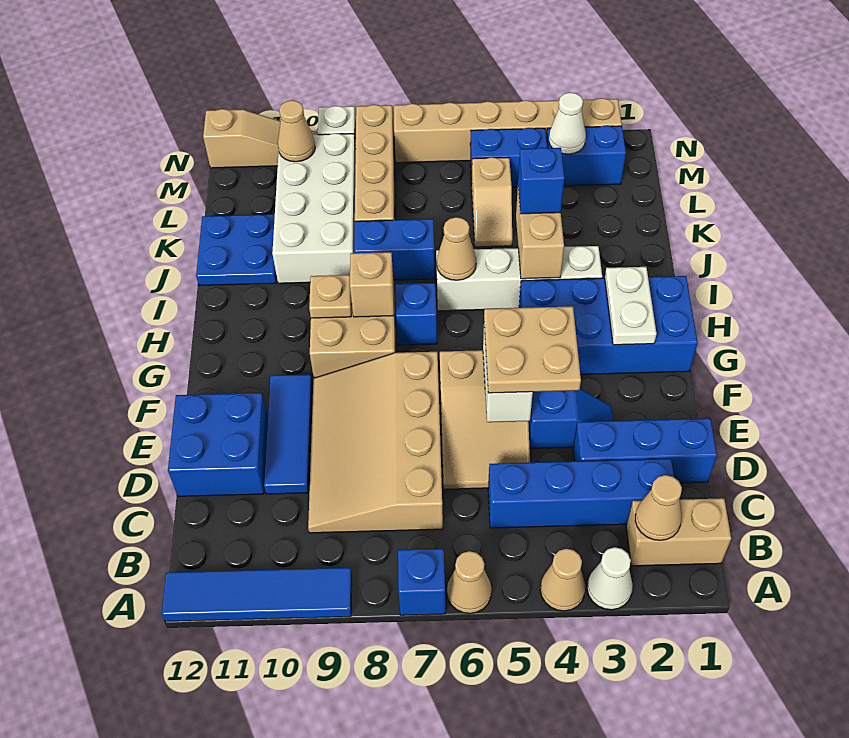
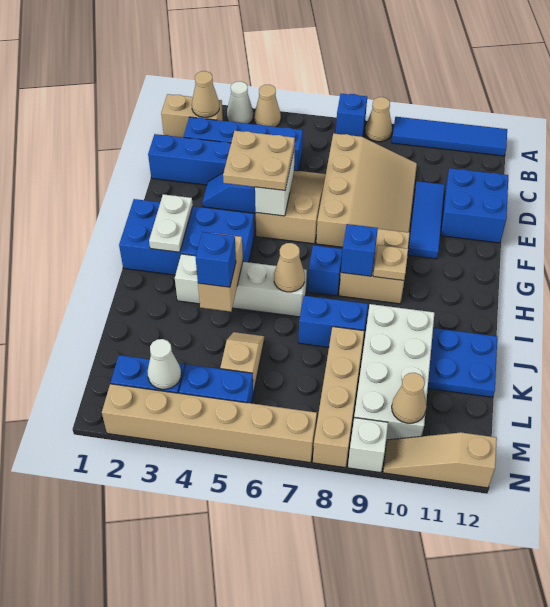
tan cone A6 level 1 -> tan cone A8 level 1
tan brick H8 level 2 -> blue brick H8 level 2

